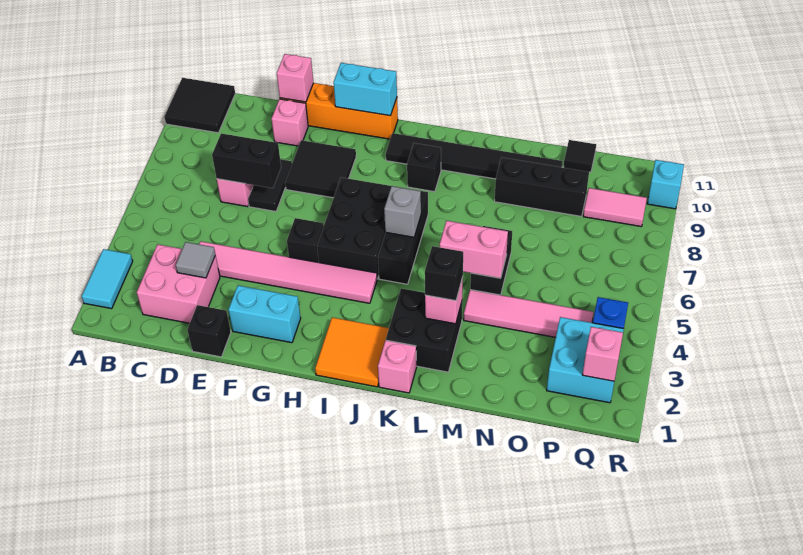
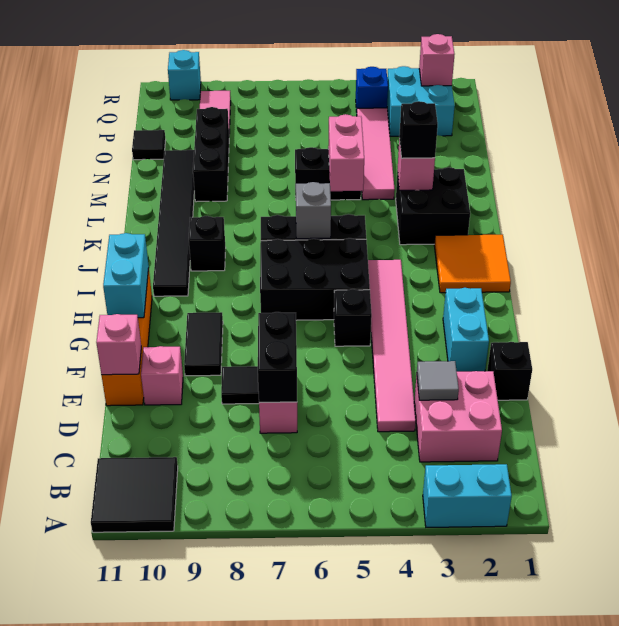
cyan tile A2:A3 level 1 -> cyan brick A2:A3 level 1
black tile F8:G9 level 1 -> black tile F9:G9 level 1
pink brick K1 level 1 -> none

